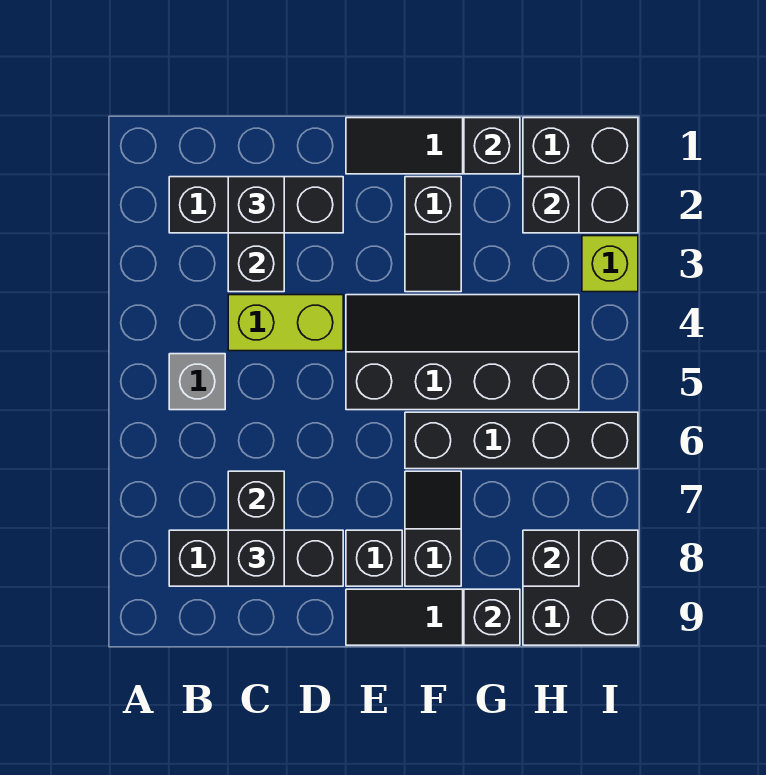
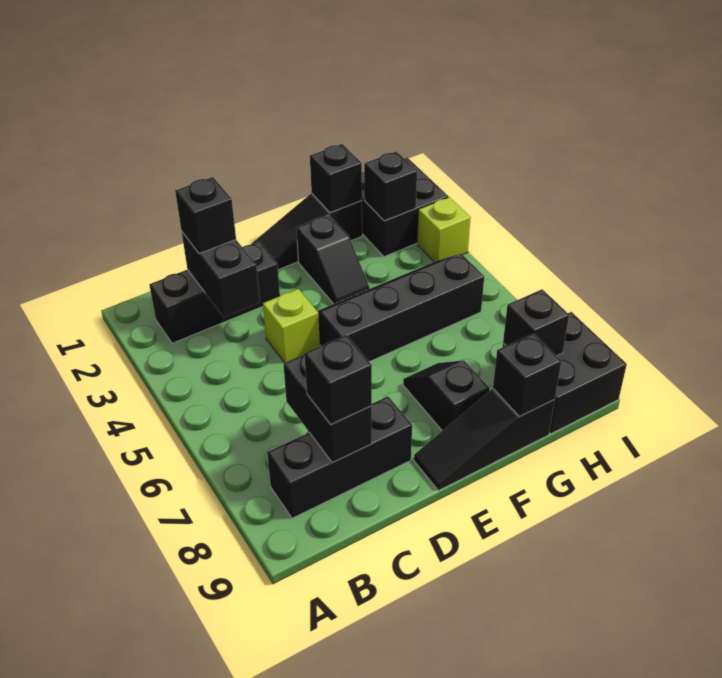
grey brick B5 level 1 -> none
lime brick C4:D4 level 1 -> lime brick D4 level 1
black brick E8 level 1 -> none
black brick F6:I6 level 1 -> none

